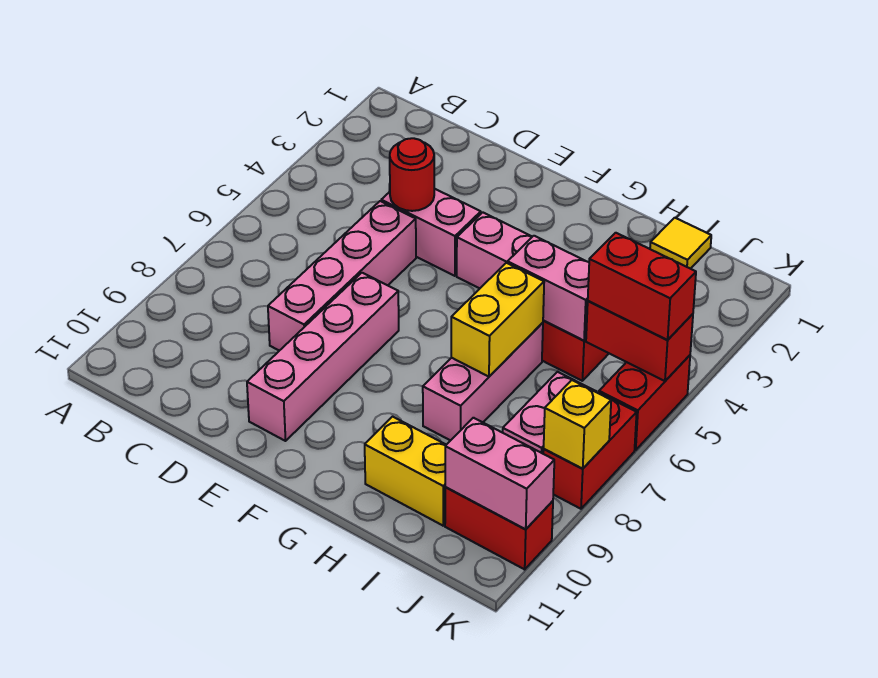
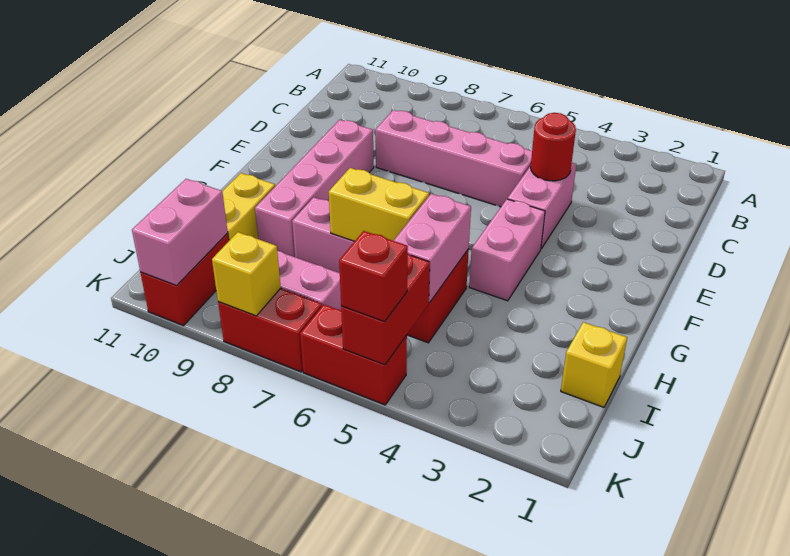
pink brick E7:E10 level 1 -> pink brick E9:H9 level 1
yellow tile I1 level 1 -> yellow brick I1 level 1
red brick J5:K5 level 3 -> red brick K5 level 3

